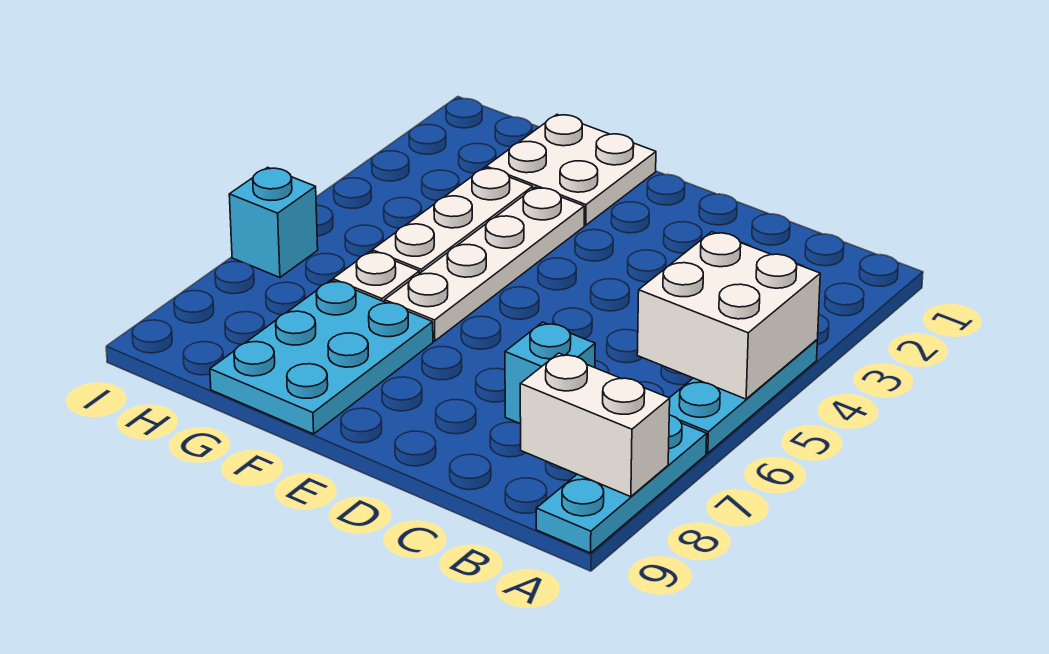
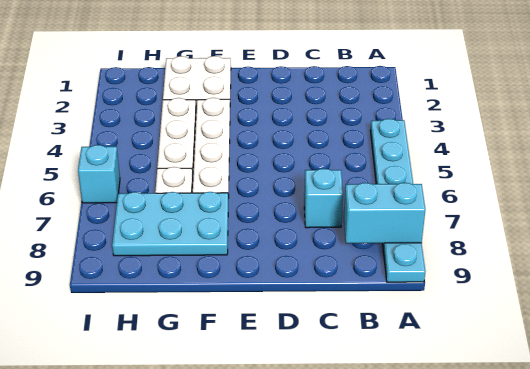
white brick A4:B5 level 2 -> none
white brick A8:B8 level 2 -> cyan brick A8:B8 level 2
cyan plate F7:G9 level 1 -> cyan plate F7:H8 level 1

